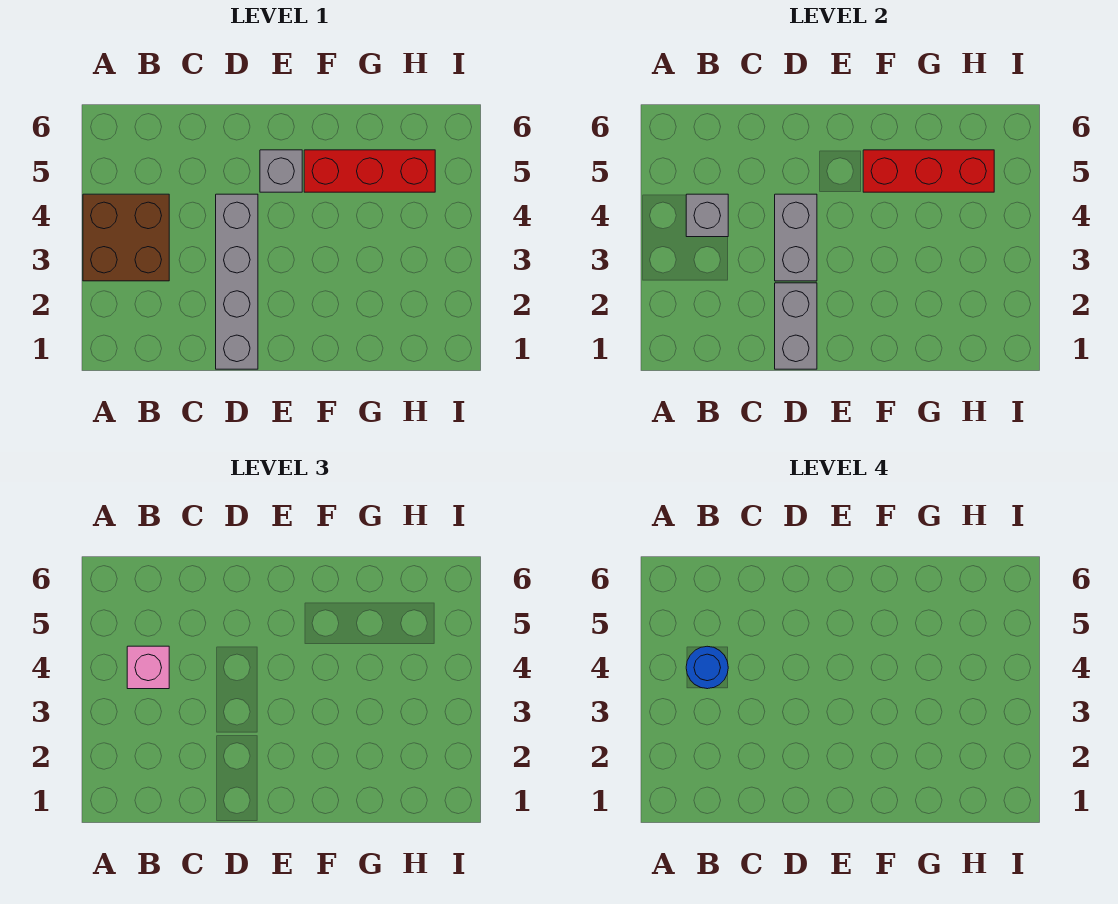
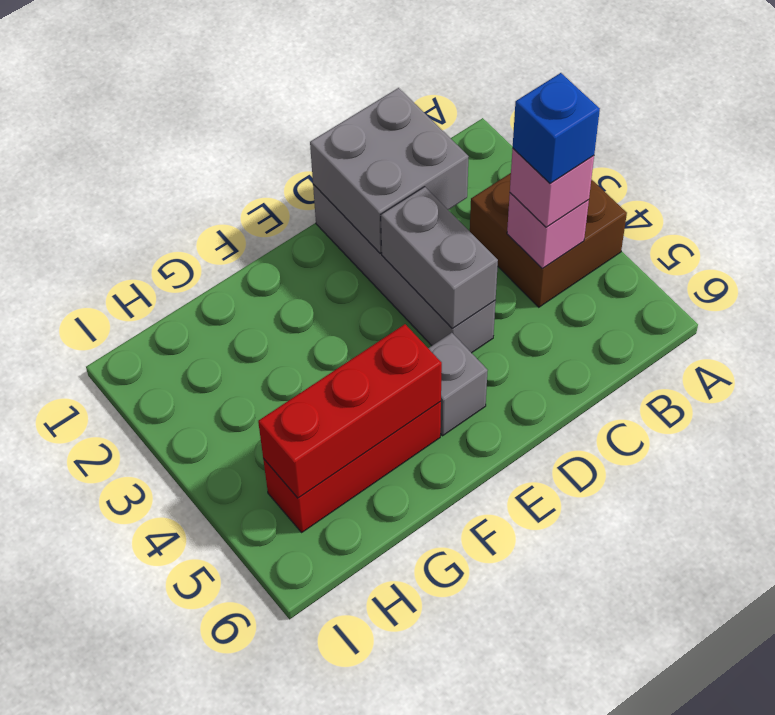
grey brick B4 level 2 -> pink brick B4 level 2
blue round brick B4 level 4 -> blue brick B4 level 4
grey brick D1:D2 level 2 -> grey brick C1:D2 level 2

